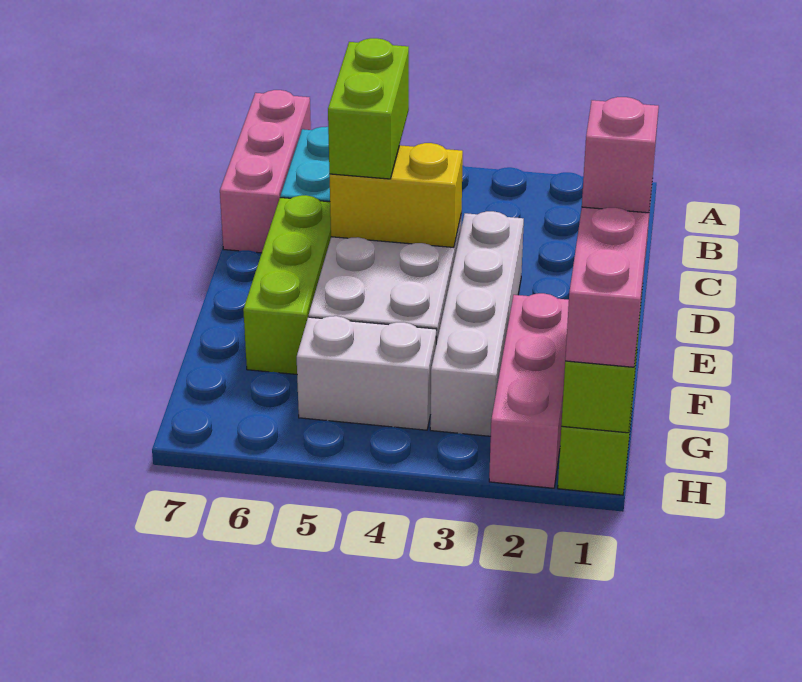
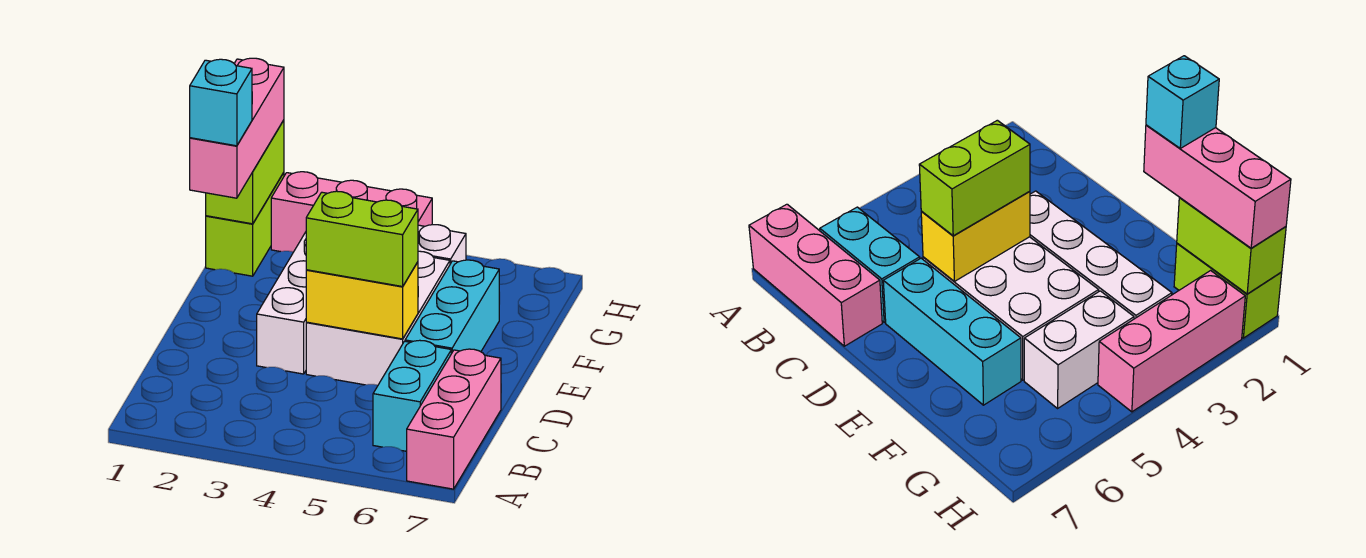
lime brick C5:D5 level 3 -> lime brick D4:D5 level 3
lime brick D6:F6 level 1 -> cyan brick D6:F6 level 1
pink brick F1 level 4 -> cyan brick F1 level 4
pink brick F2:H2 level 1 -> pink brick H2:H4 level 1

